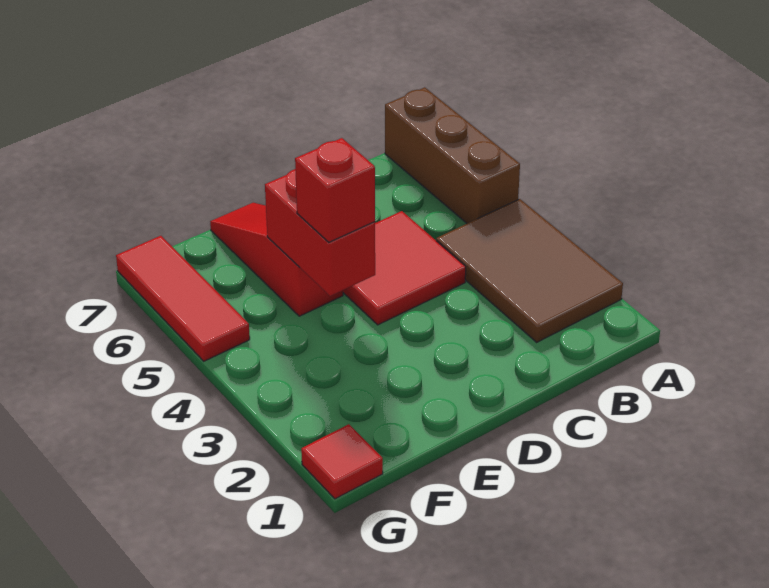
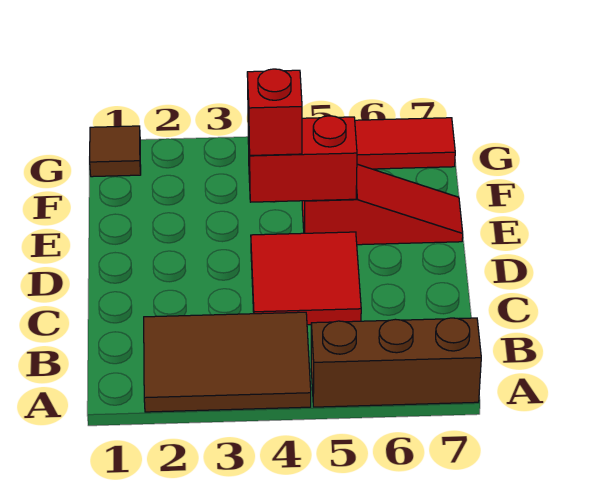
red tile G1 level 1 -> brown tile G1 level 1

